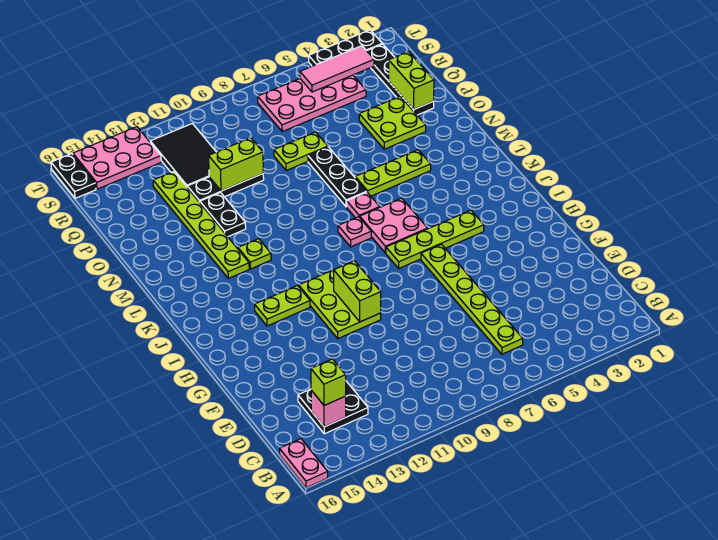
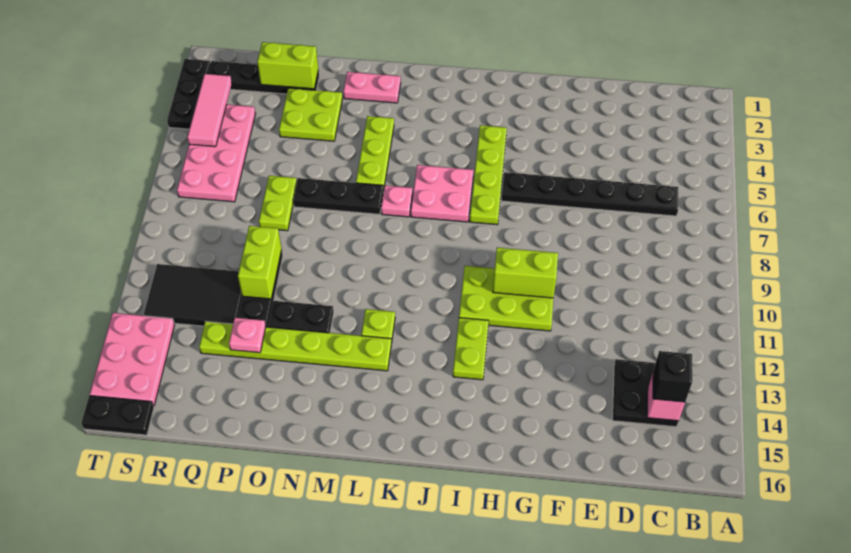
pink plate A16:B16 level 1 -> pink plate M2:N2 level 1
lime plate C6:H6 level 1 -> black plate C6:H6 level 1
lime brick C14 level 3 -> black brick C14 level 3
pink plate K8 level 1 -> pink plate P13 level 2

